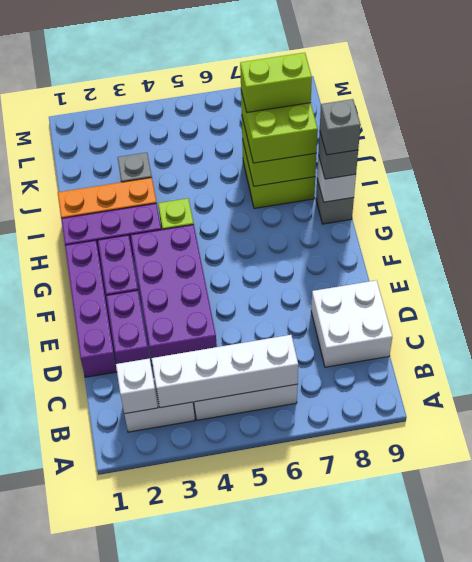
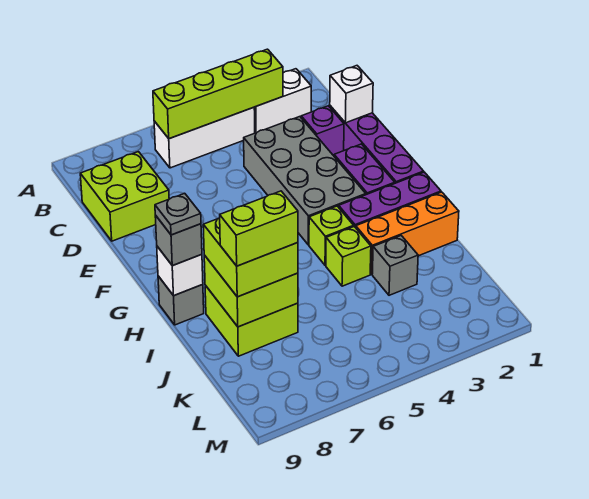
white brick B2 level 2 -> white brick D1 level 2
white brick B3:B6 level 2 -> lime brick B3:B6 level 2
white brick C8:D9 level 1 -> lime brick C8:D9 level 1
purple brick D2:E2 level 1 -> purple brick D2 level 1
purple brick D3:G4 level 1 -> grey brick D3:G4 level 1
grey brick H9 level 4 -> grey plate H9 level 4
none -> lime brick I4 level 1

